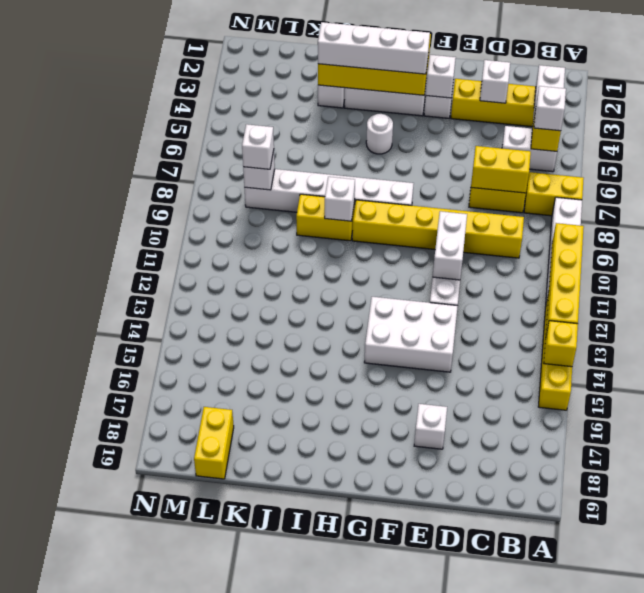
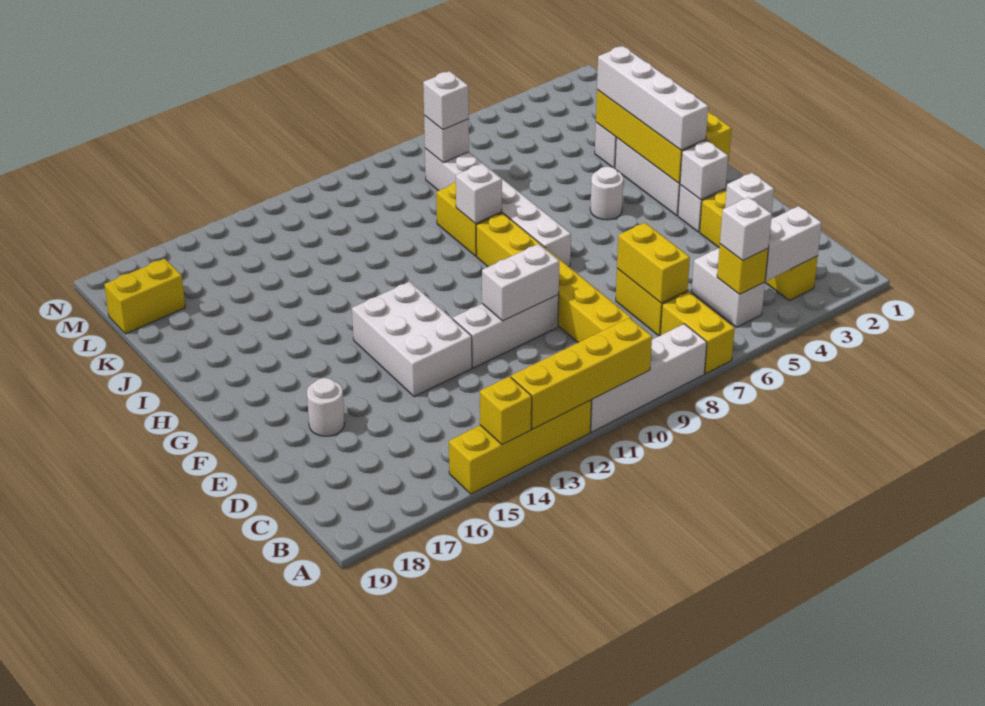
white brick E17 level 1 -> white round brick E17 level 1

